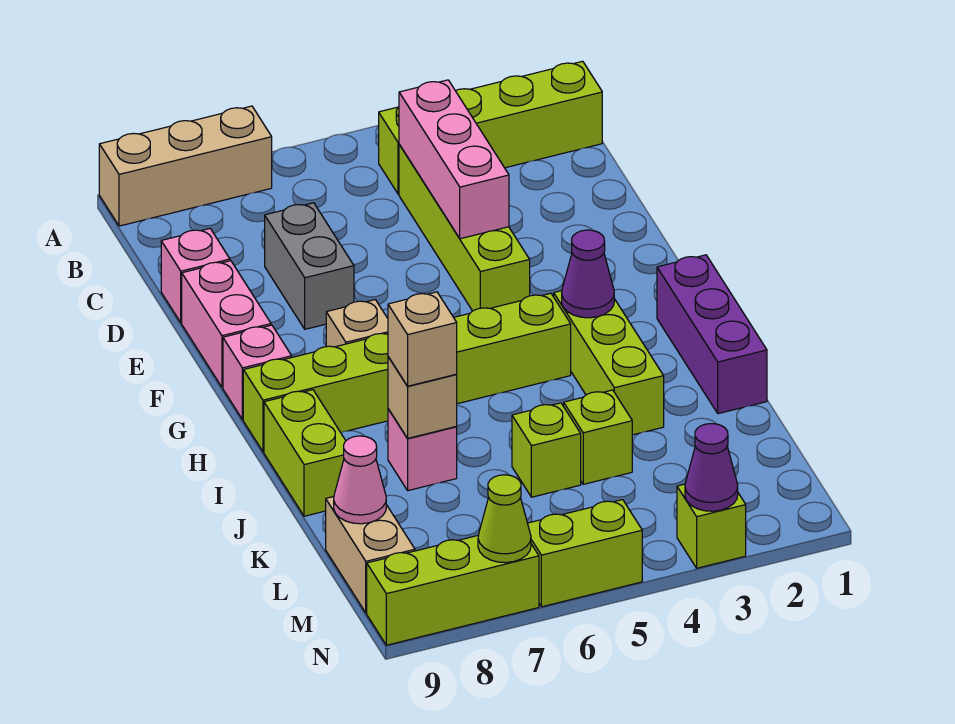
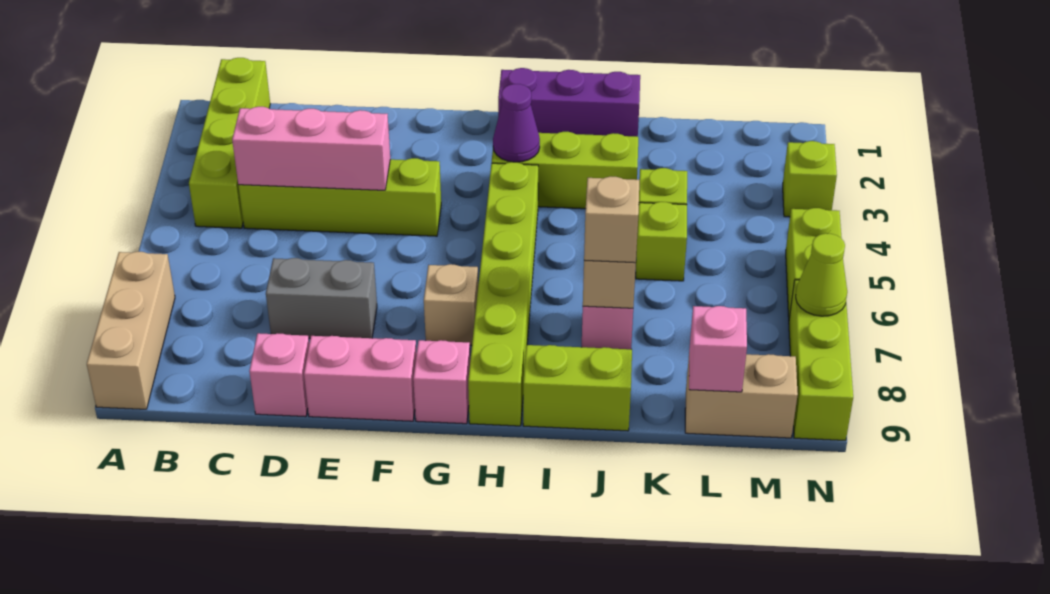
pink cone L9 level 2 -> pink brick L9 level 2
purple cone N3 level 2 -> none

